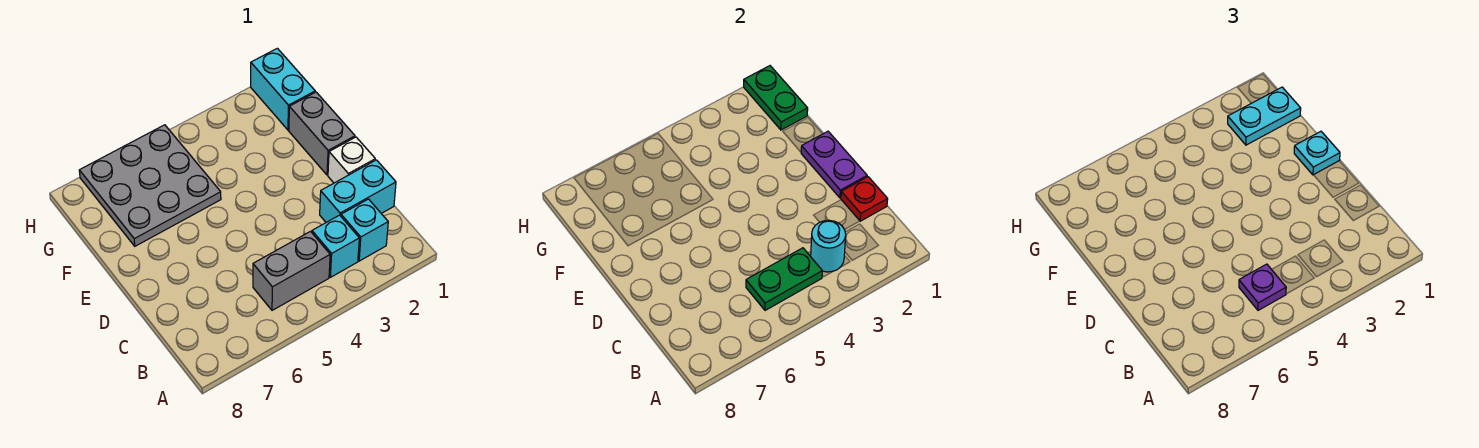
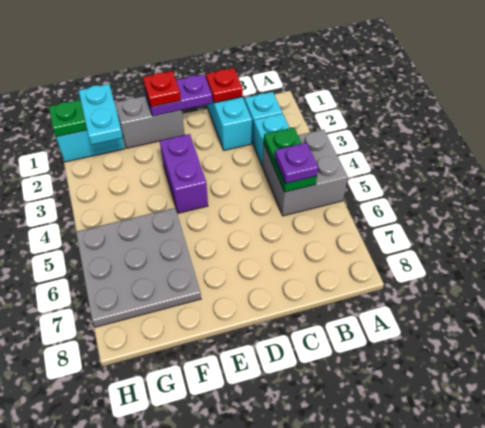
cyan round brick B3 level 2 -> none
grey brick B4:B5 level 1 -> grey brick A4:B5 level 1
white brick D1 level 1 -> none
cyan plate E1 level 3 -> red plate E1 level 3
none -> purple brick E3:E4 level 1

